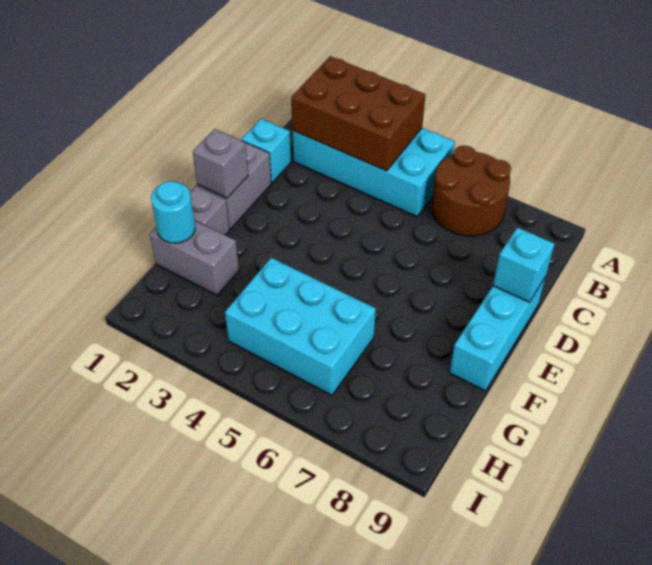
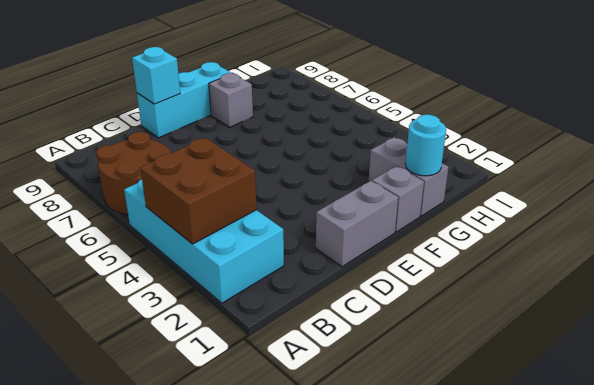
brown brick A2:B4 level 2 -> brown brick A3:B4 level 2
cyan brick C1 level 1 -> none
grey brick E1 level 2 -> grey brick F8 level 1
cyan brick G4:H6 level 1 -> none

